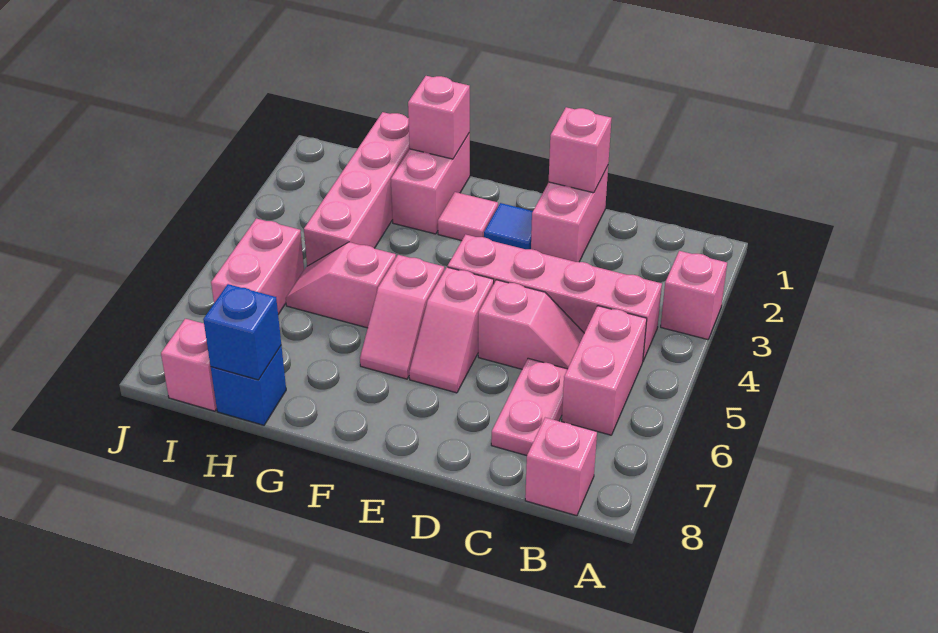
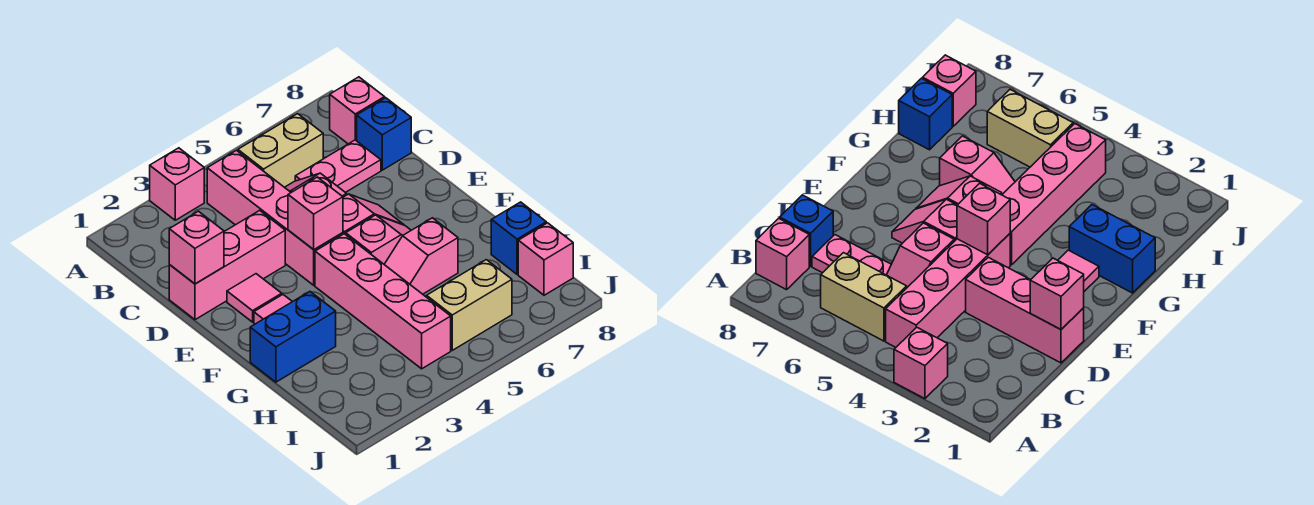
pink brick B5:B6 level 1 -> tan brick B5:B6 level 1
pink brick D1:D2 level 1 -> pink brick D1:D3 level 1
blue tile E2 level 1 -> pink tile E2 level 1
pink brick G1:G2 level 1 -> blue brick G1:G2 level 1
pink brick G1 level 2 -> pink brick E4 level 2
pink slope G5:H5 level 1 top G -> pink slope G5:G6 level 1 top 6
pink brick H1:H4 level 1 -> pink brick F4:I4 level 1
blue brick H8 level 2 -> blue brick C8 level 1
pink brick I5:I6 level 1 -> tan brick I5:I6 level 1

